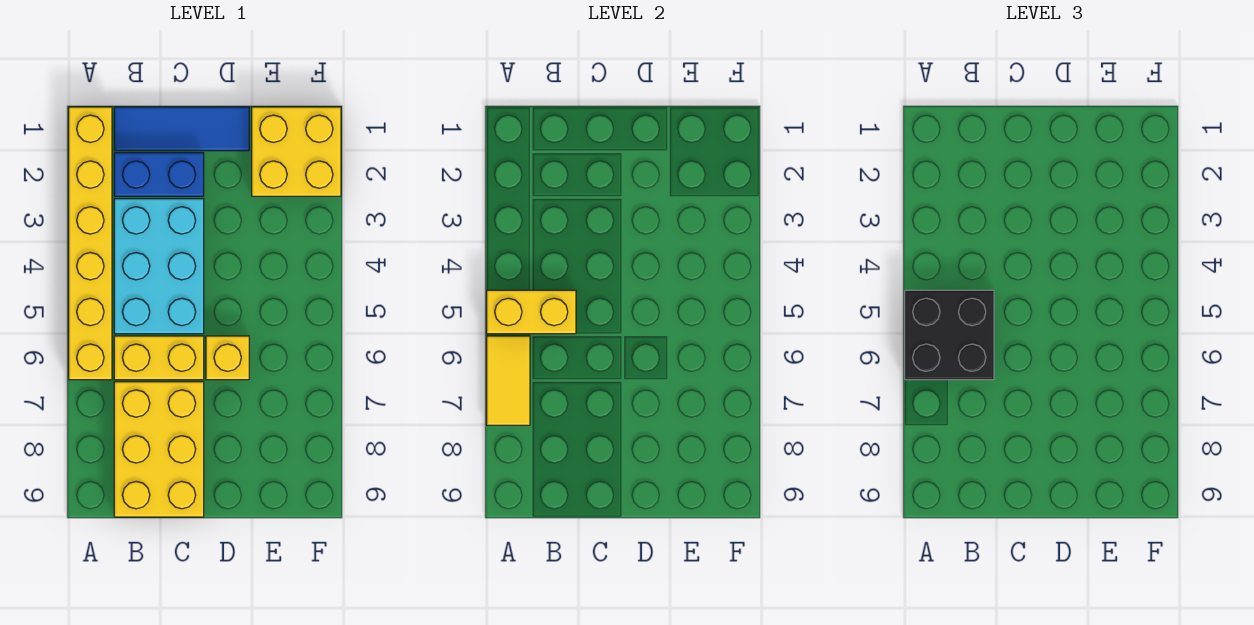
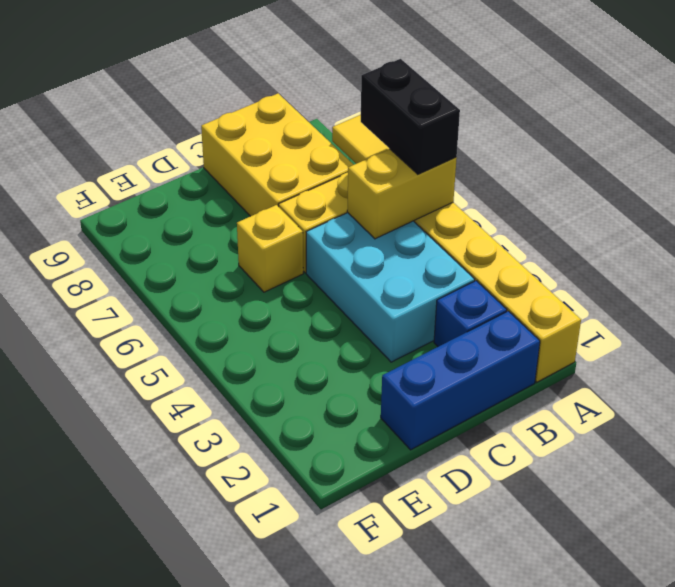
black brick A5:B6 level 3 -> black brick A5:A6 level 3
blue tile B1:D1 level 1 -> blue brick B1:D1 level 1
blue brick B2:C2 level 1 -> blue brick B2 level 1
yellow brick E1:F2 level 1 -> none

